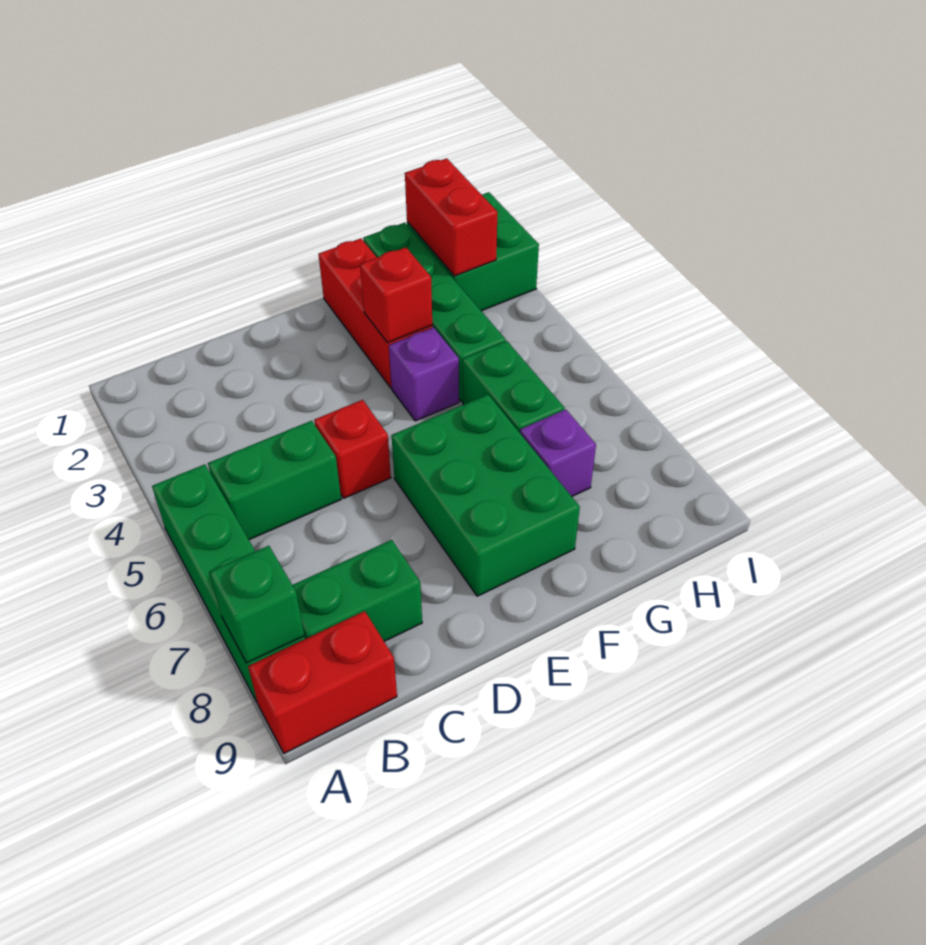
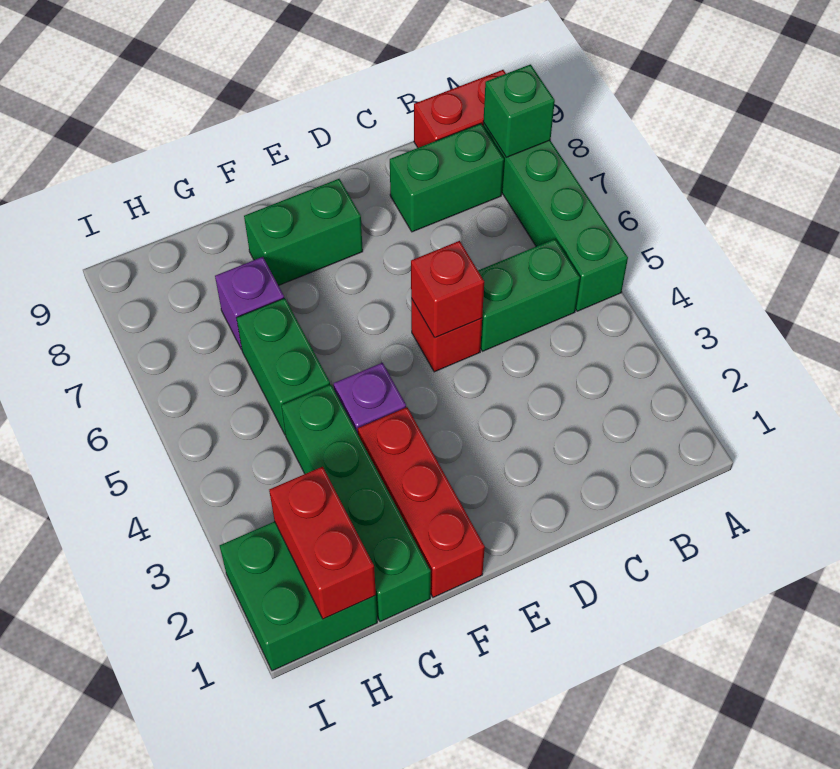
green brick E6:F8 level 1 -> green brick E8:F8 level 1
red brick F3 level 2 -> red brick D5 level 2

